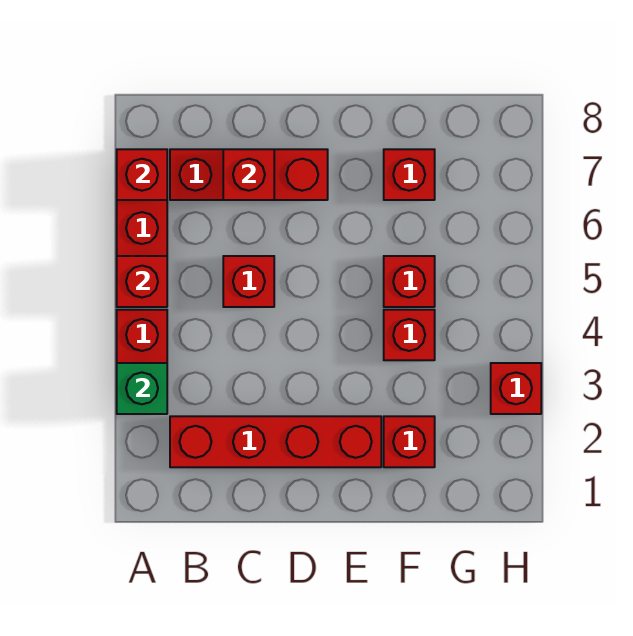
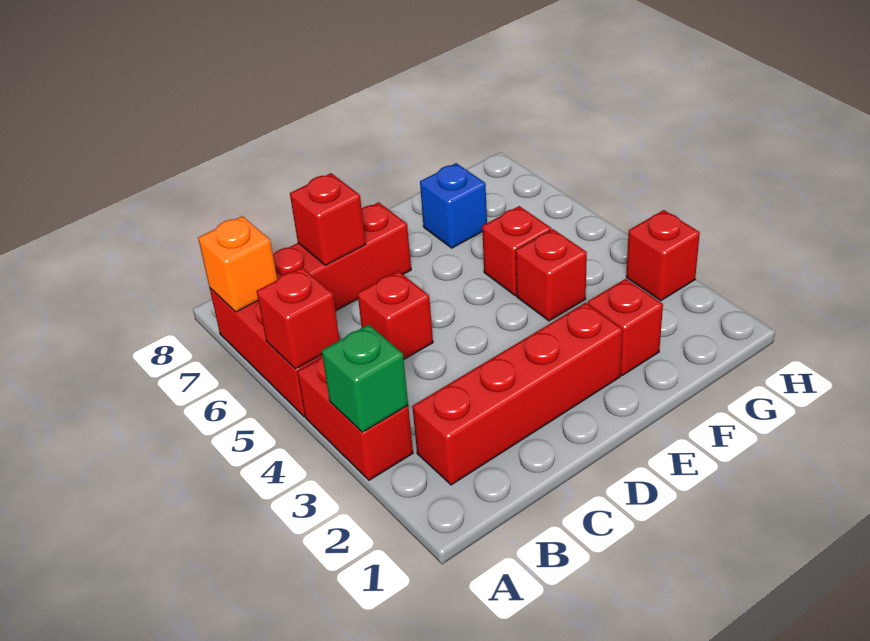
red brick A7 level 2 -> orange brick A7 level 2
red brick F7 level 1 -> blue brick F7 level 1

